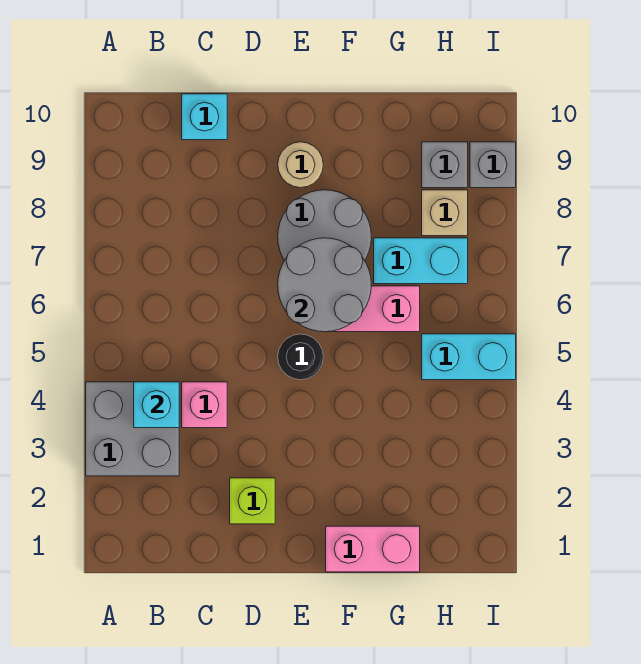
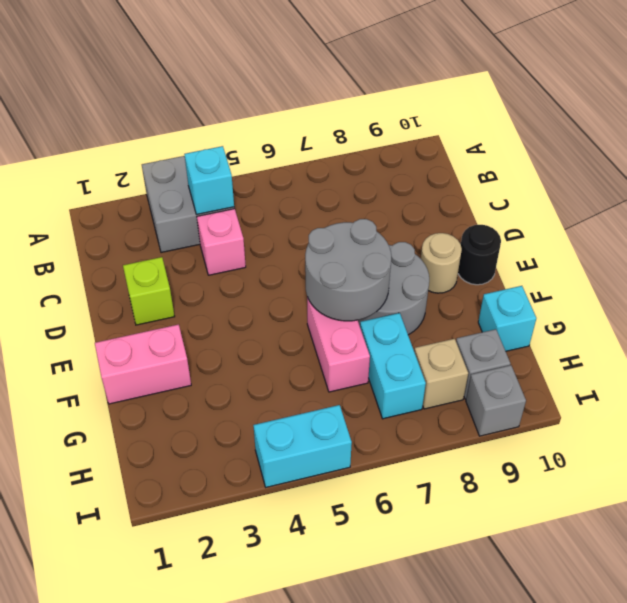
cyan brick C10 level 1 -> cyan brick G10 level 1
black round brick E5 level 1 -> black round brick E10 level 1
pink brick F1:G1 level 1 -> pink brick F1:F2 level 1
cyan brick H5:I5 level 1 -> cyan brick I4:I5 level 1

